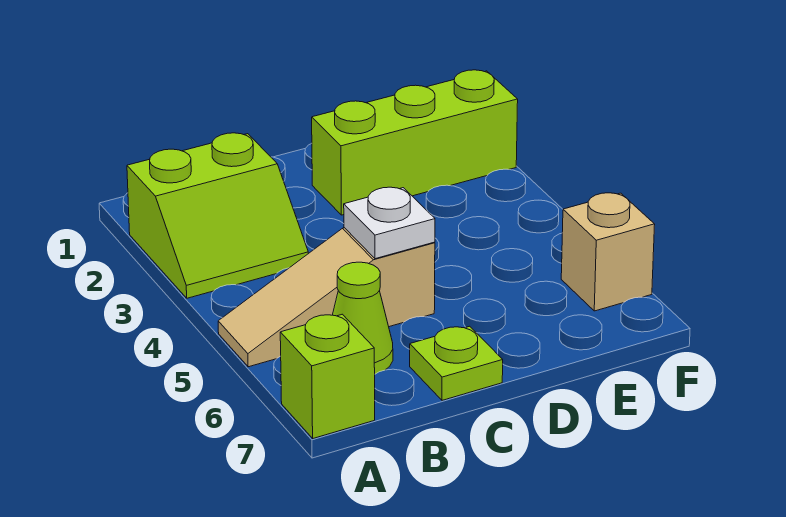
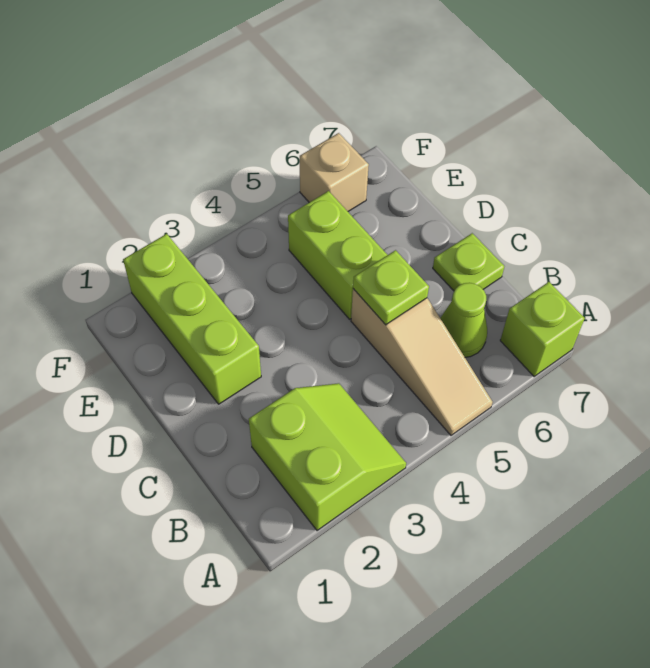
white plate C5 level 2 -> lime plate C5 level 2
none -> lime brick D5:E5 level 1

